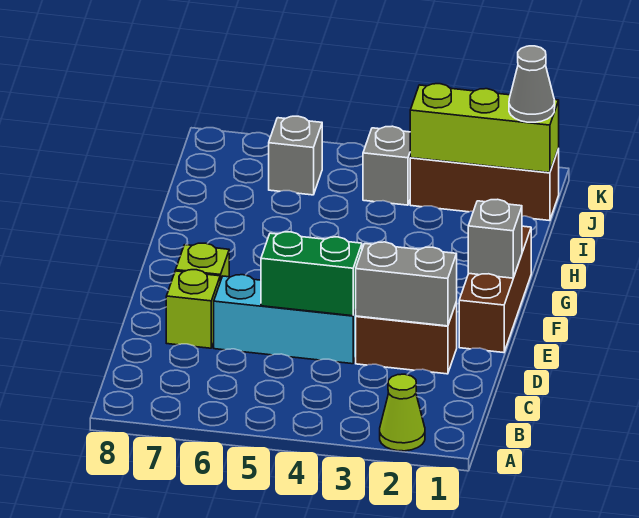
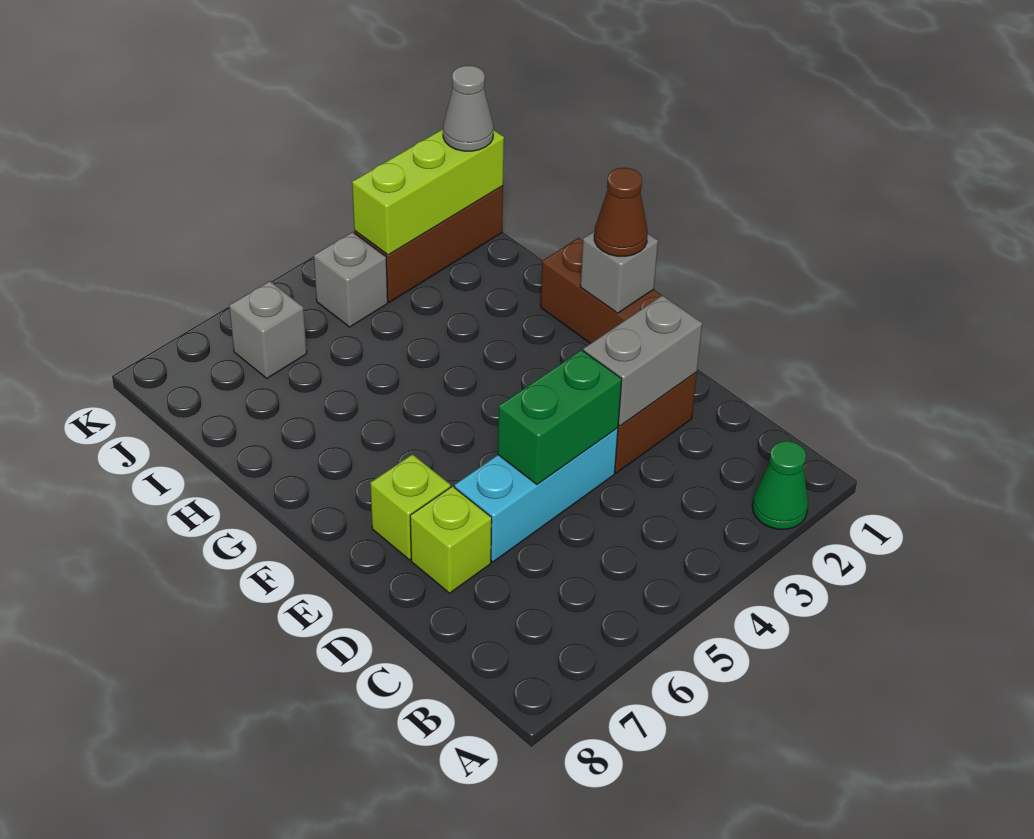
lime cone A2 level 1 -> green cone A2 level 1
none -> brown cone F1 level 3

